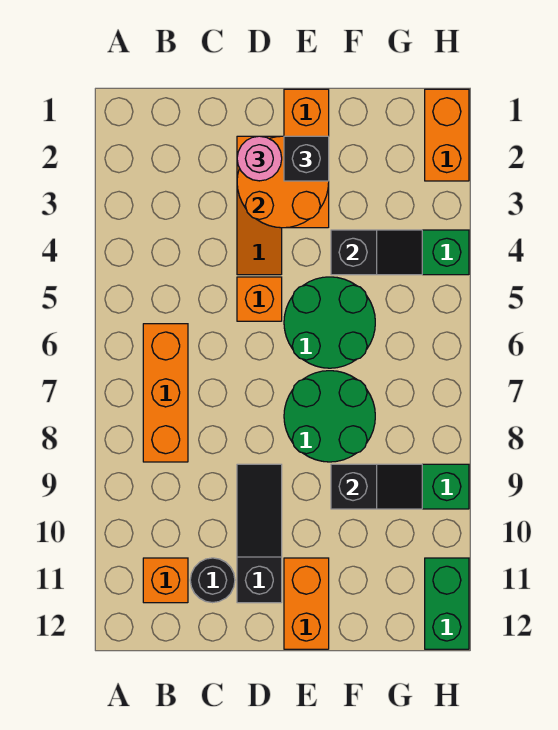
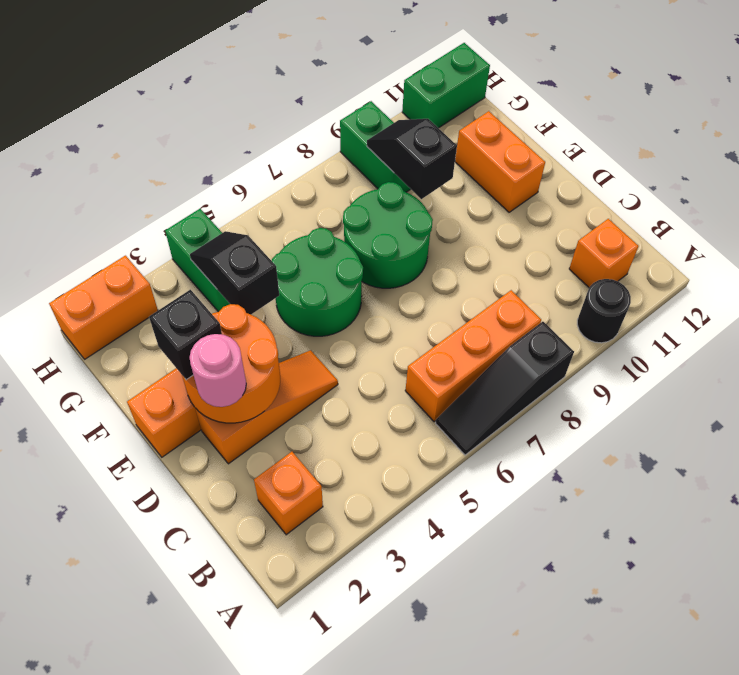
black round brick C11 level 1 -> black round brick A10 level 1
orange brick D5 level 1 -> orange brick B2 level 1
black slope D9:D11 level 1 top 11 -> black slope A6:A8 level 1 top 8
orange brick E11:E12 level 1 -> orange brick E11:F11 level 1

